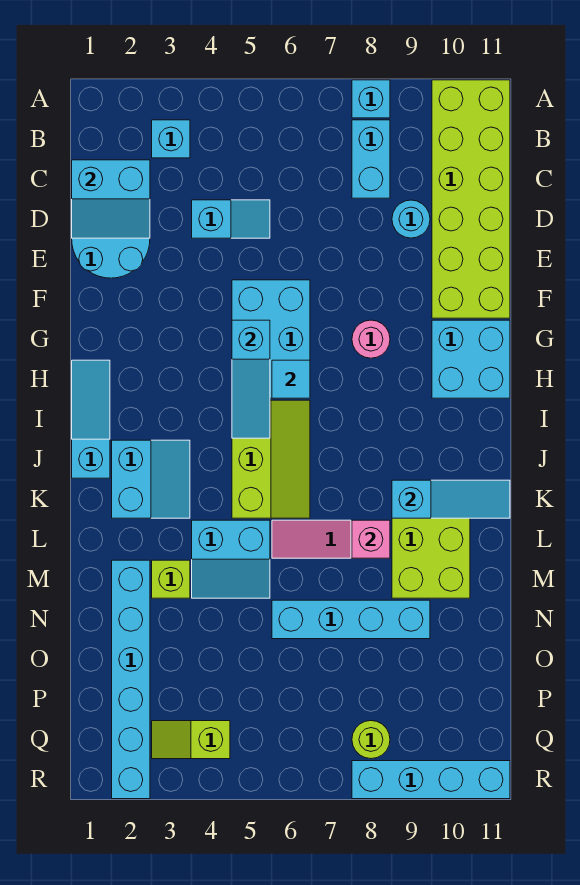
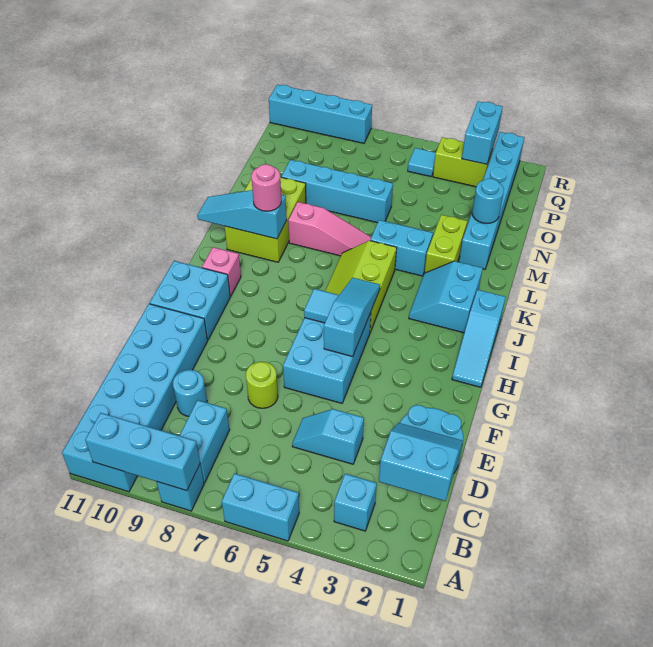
none -> cyan brick A5:A6 level 1
none -> cyan brick A8:A10 level 2
lime brick A10:F11 level 1 -> cyan brick A10:F11 level 1
pink round brick G8 level 1 -> pink round brick K9 level 3
pink brick L8 level 2 -> pink brick I10 level 1
lime brick M3 level 1 -> lime brick L3:M3 level 1
none -> cyan round brick N2 level 2
lime slope Q3:Q4 level 1 top 4 -> lime brick Q3:Q4 level 1
none -> cyan brick Q3:R3 level 2
none -> cyan tile Q5 level 1
lime round brick Q8 level 1 -> lime round brick E7 level 1

